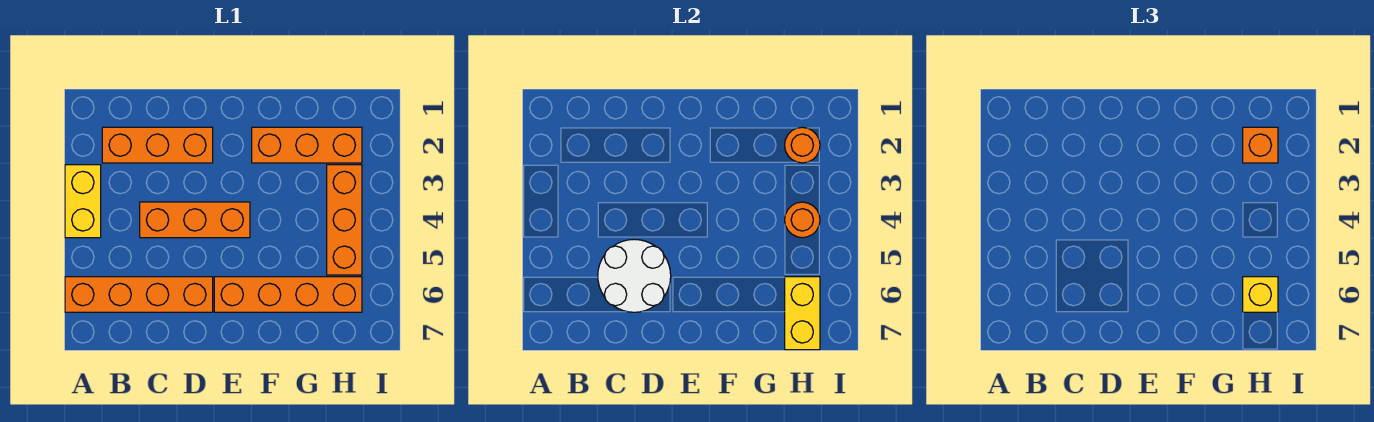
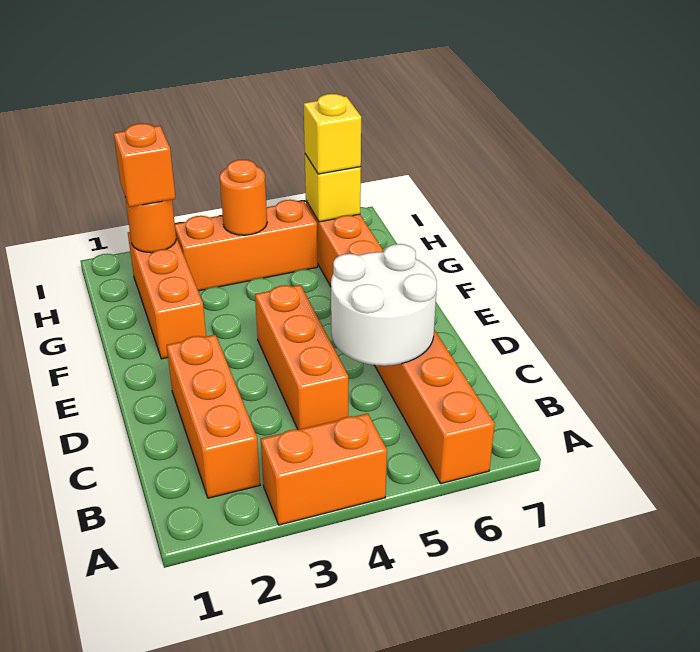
yellow brick A3:A4 level 1 -> orange brick A3:A4 level 1
yellow brick H6:H7 level 2 -> yellow brick H6 level 2

